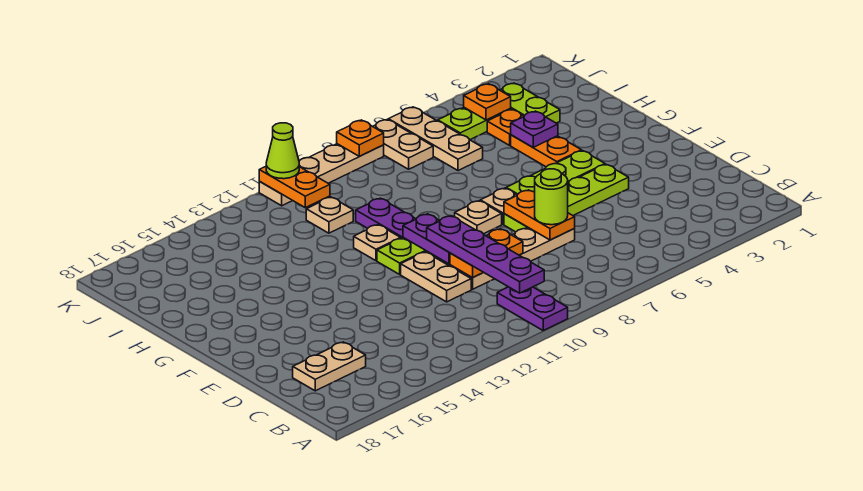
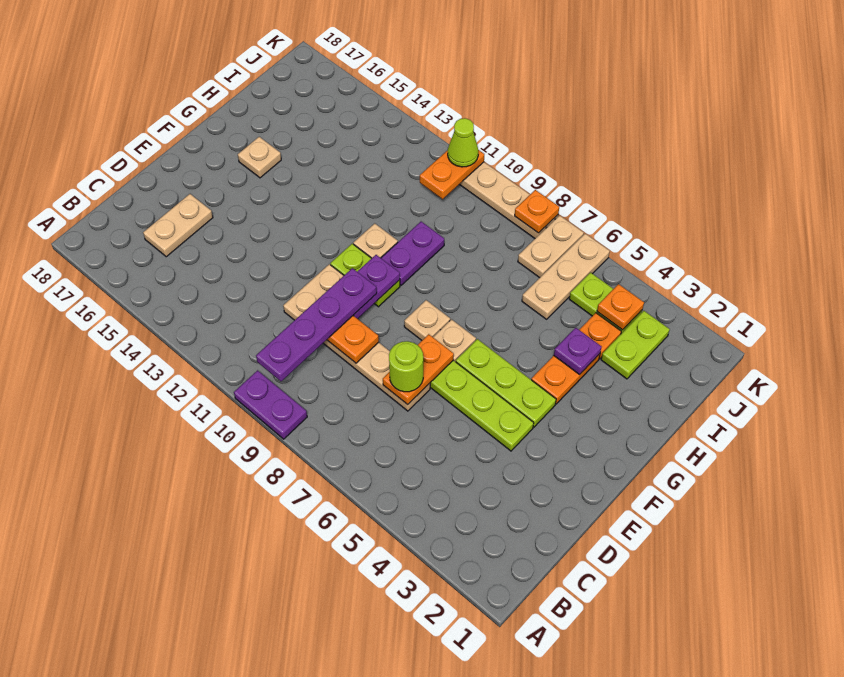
purple plate A10:B10 level 1 -> purple plate A9:A10 level 1
tan plate C16:C17 level 1 -> tan plate C16:D16 level 1
tan plate I11 level 1 -> tan plate G16 level 1

